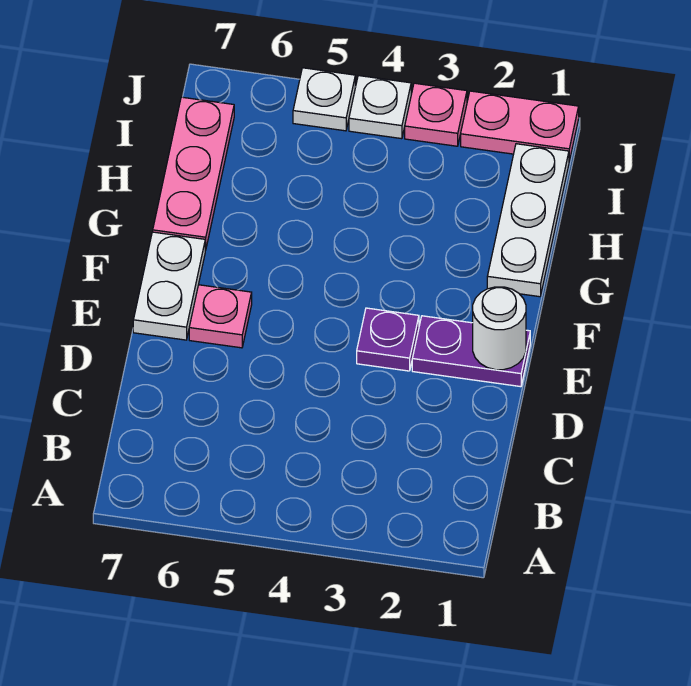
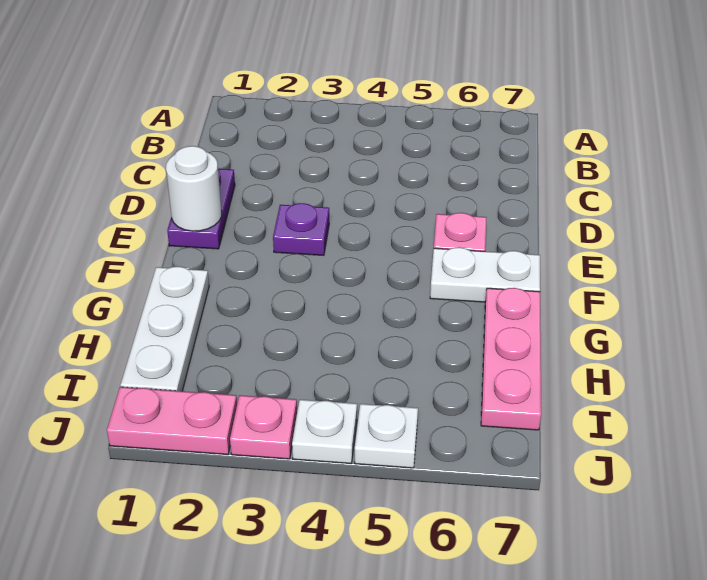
purple plate E1:E2 level 1 -> purple plate D1:E1 level 1
white plate E7:F7 level 1 -> white plate F6:F7 level 1

